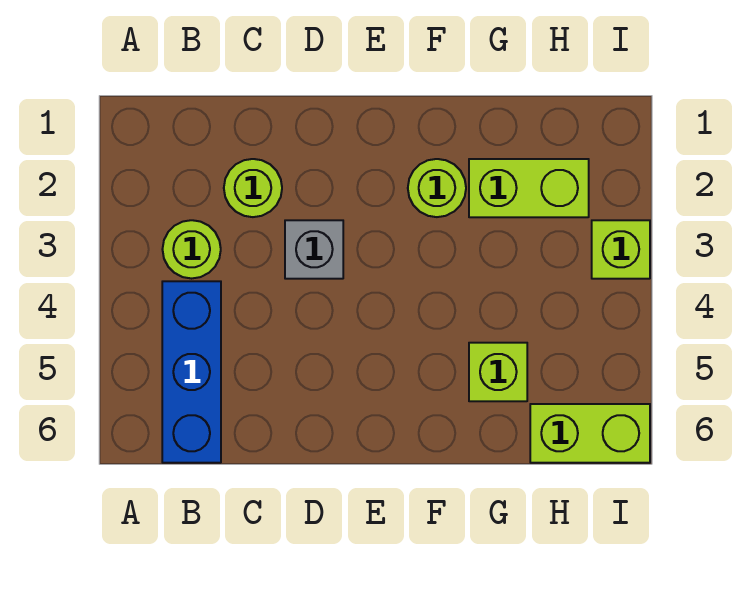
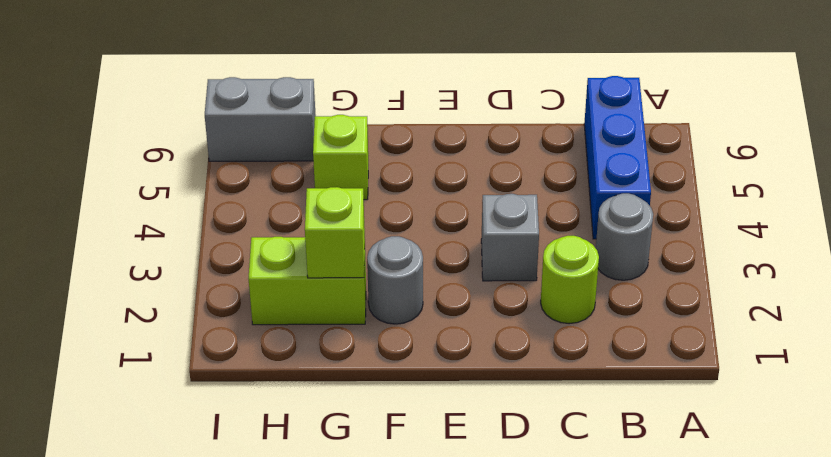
lime round brick B3 level 1 -> grey round brick B3 level 1
lime round brick F2 level 1 -> grey round brick F2 level 1
lime brick H6:I6 level 1 -> grey brick H6:I6 level 1
lime brick I3 level 1 -> lime brick G2 level 2

